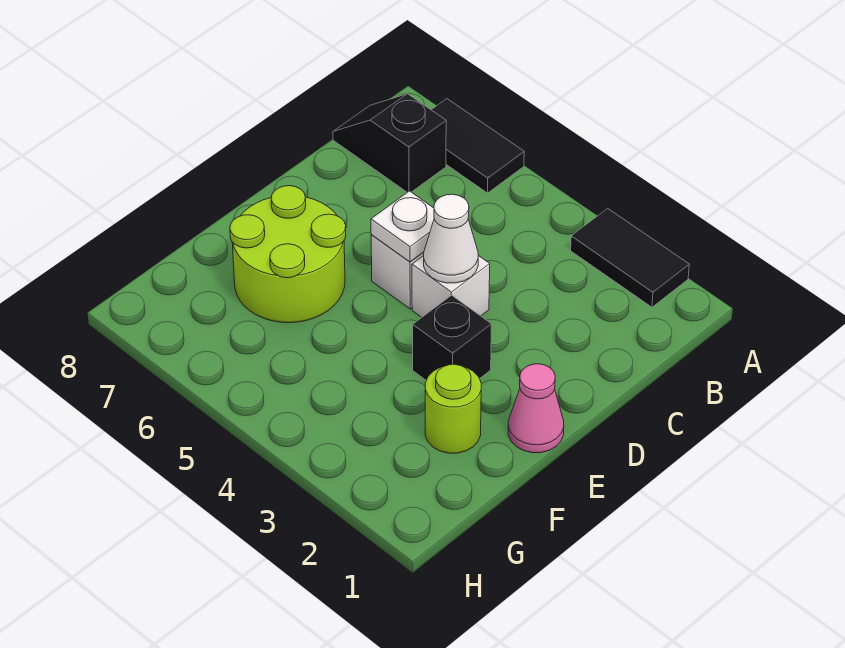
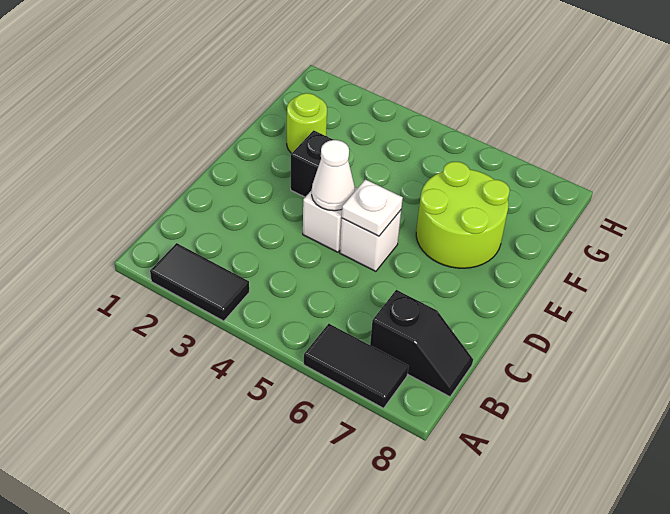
pink cone E1 level 1 -> none

